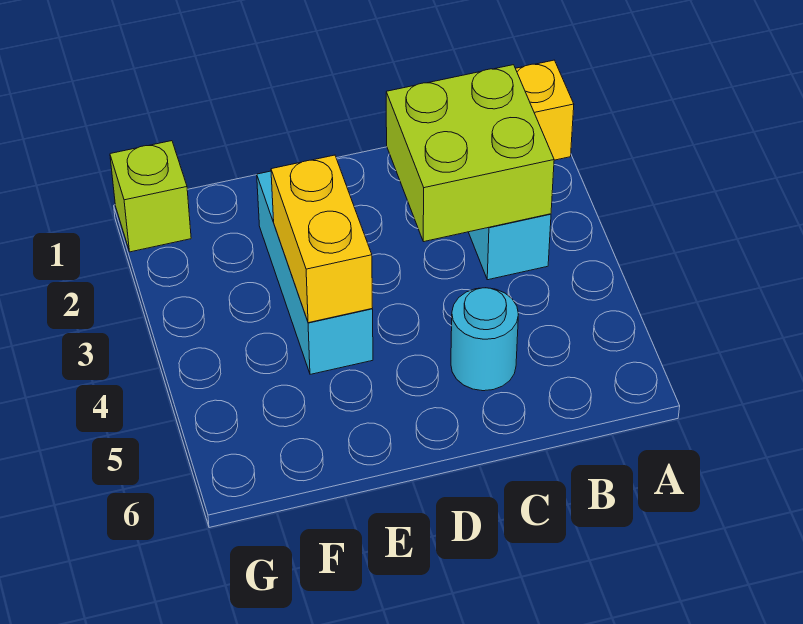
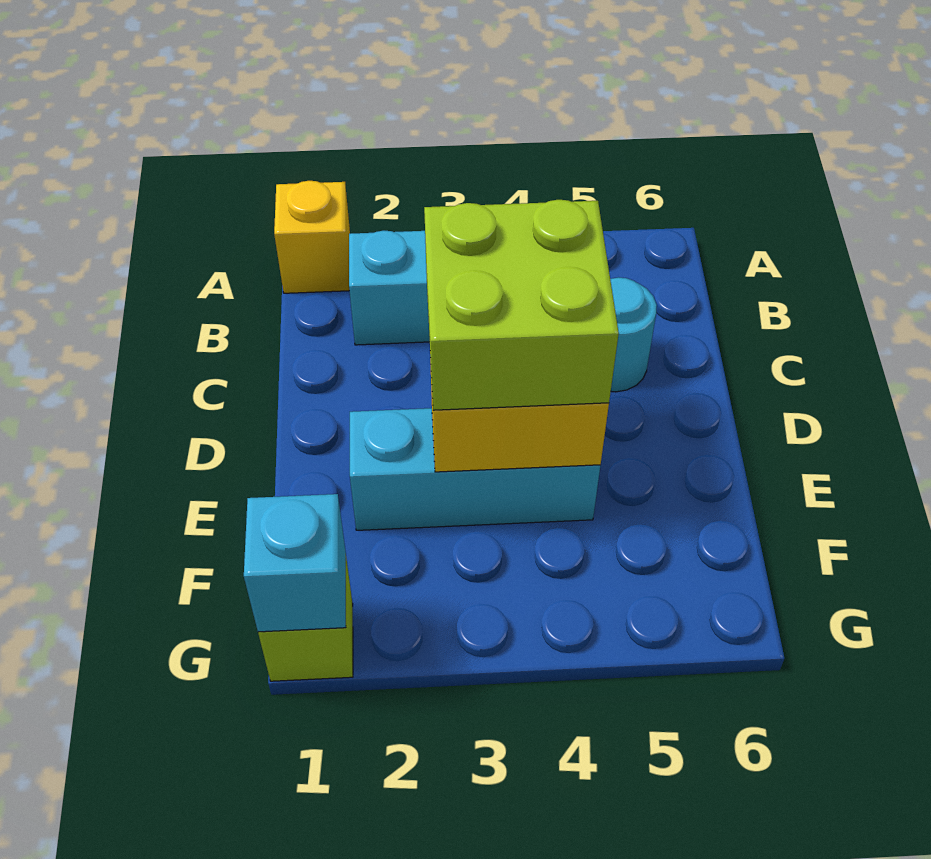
lime brick B2:C3 level 2 -> lime brick D3:E4 level 3
none -> cyan brick G1 level 2

